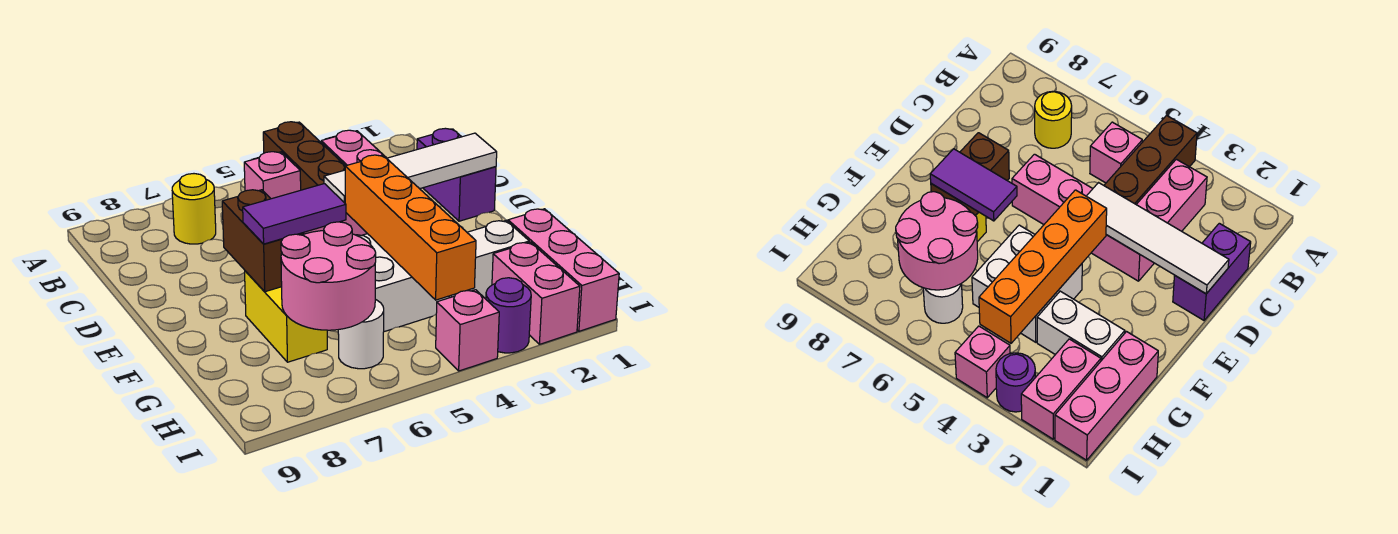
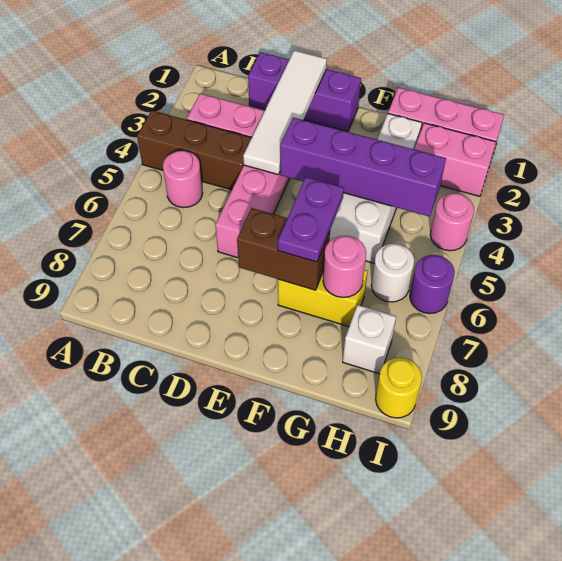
pink brick B5 level 1 -> pink round brick B5 level 1
yellow round brick B7 level 1 -> yellow round brick I9 level 1
purple brick C1:D1 level 1 -> purple brick C1:E1 level 1
orange brick E4:H4 level 2 -> purple brick E4:H4 level 2
purple tile F6:F7 level 3 -> purple plate F6:F7 level 3
pink round brick G6:H7 level 2 -> pink round brick G7 level 2
none -> white brick H8 level 1
purple round brick I3 level 1 -> purple round brick I6 level 1
pink brick I4 level 1 -> pink round brick I4 level 1

